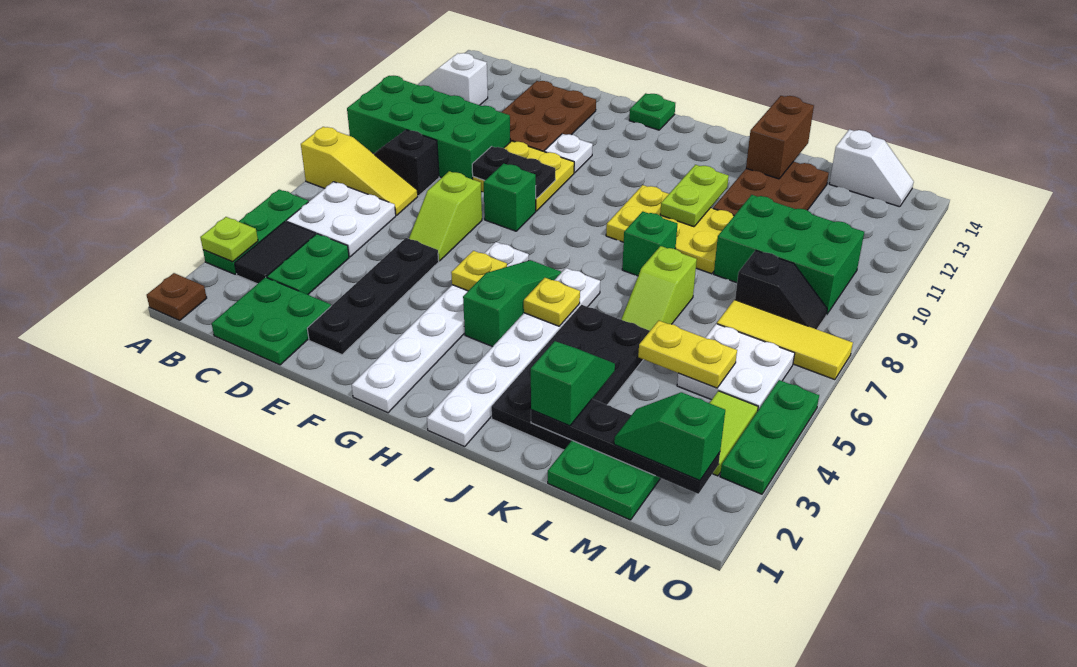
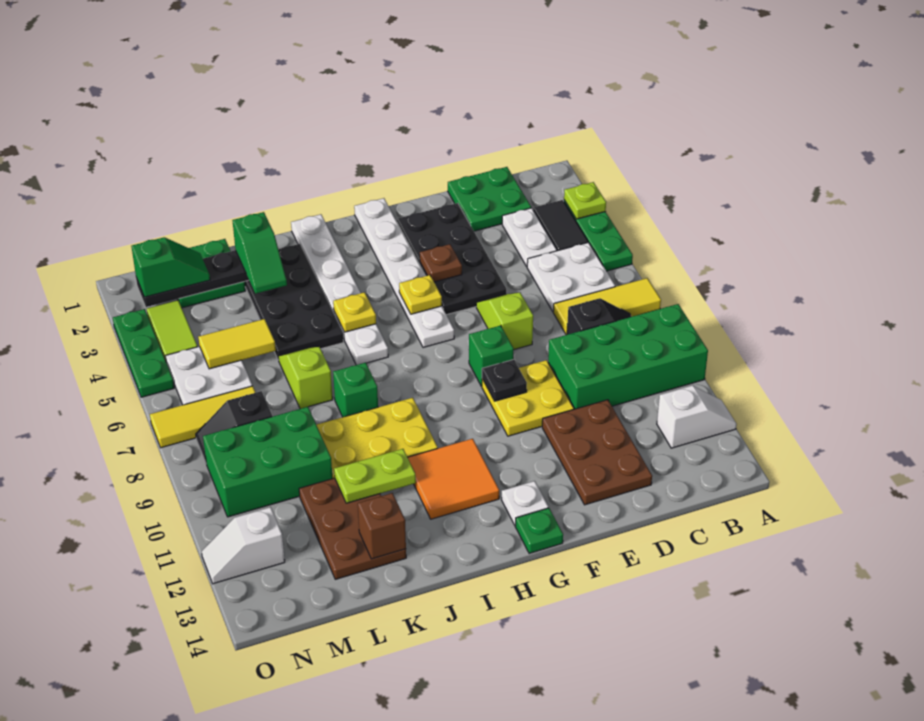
brown plate A1 level 1 -> brown plate F4 level 2
yellow slope A7:C7 level 1 top A -> yellow tile A7:C7 level 1
green plate C3:C4 level 1 -> white plate C3:C4 level 1
black plate E2:E5 level 1 -> black plate E2:F5 level 1
black plate E9:F9 level 2 -> black plate F9 level 2
white plate F11 level 1 -> white plate G13 level 1
green slope H4:H6 level 1 top 4 -> none
none -> orange tile H11:I12 level 1
lime plate J10:J11 level 2 -> lime plate J11:K11 level 2
brown brick K13:K14 level 2 -> brown brick K13 level 2
yellow plate L5:M5 level 2 -> yellow tile L5:M5 level 2
white slope M14:N14 level 1 top M -> white slope N12:O12 level 1 top N

